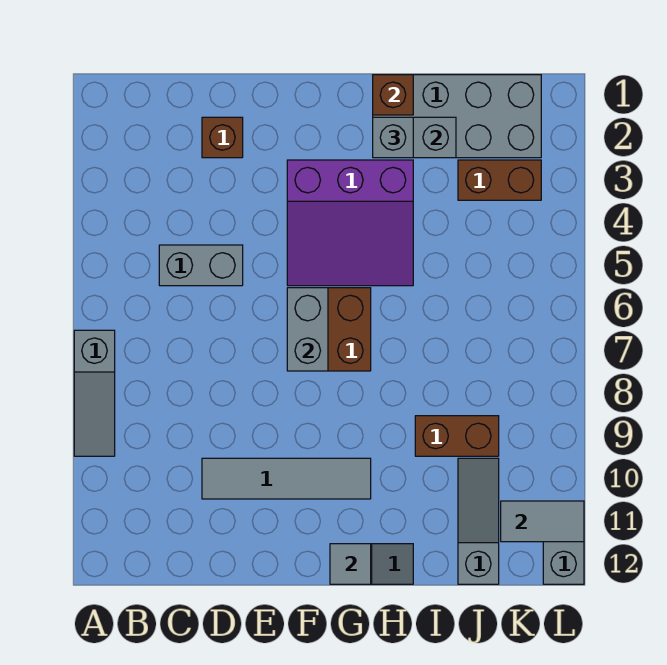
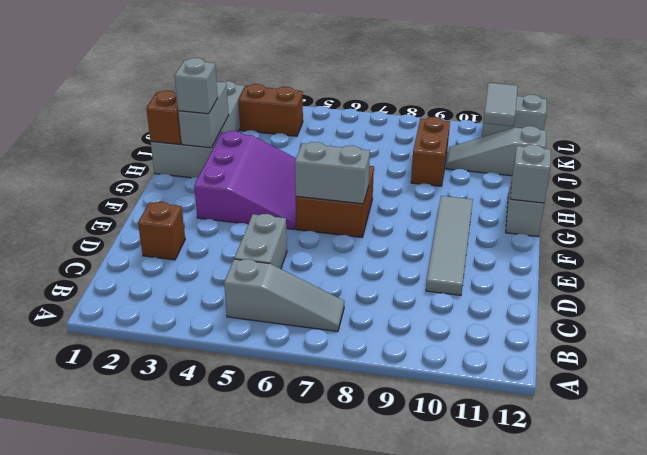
grey slope A7:A9 level 1 top 7 -> grey slope B5:B7 level 1 top 5
grey tile G12 level 2 -> grey brick G12 level 2
brown brick J3:K3 level 1 -> brown brick K3:K4 level 1

